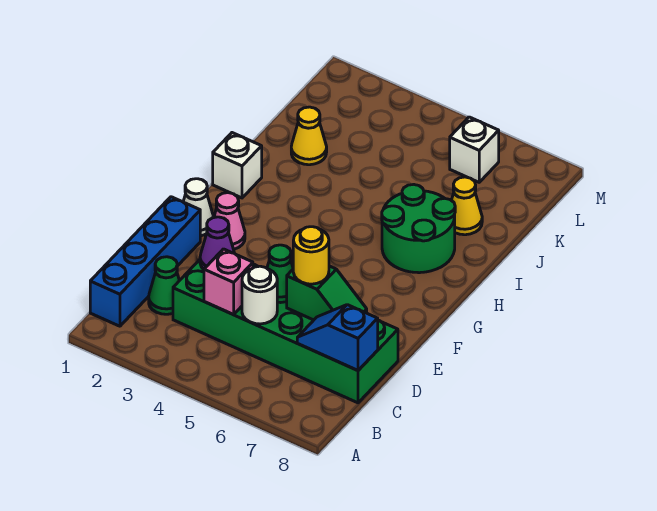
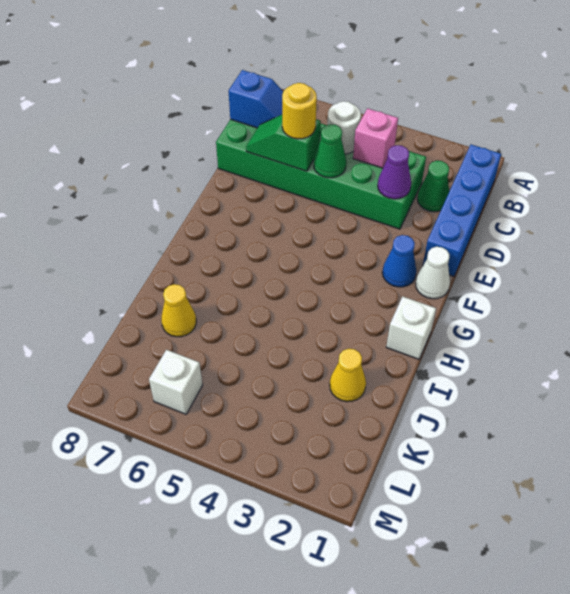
pink cone F2 level 1 -> blue cone F2 level 1
green round brick H6:I7 level 1 -> none

